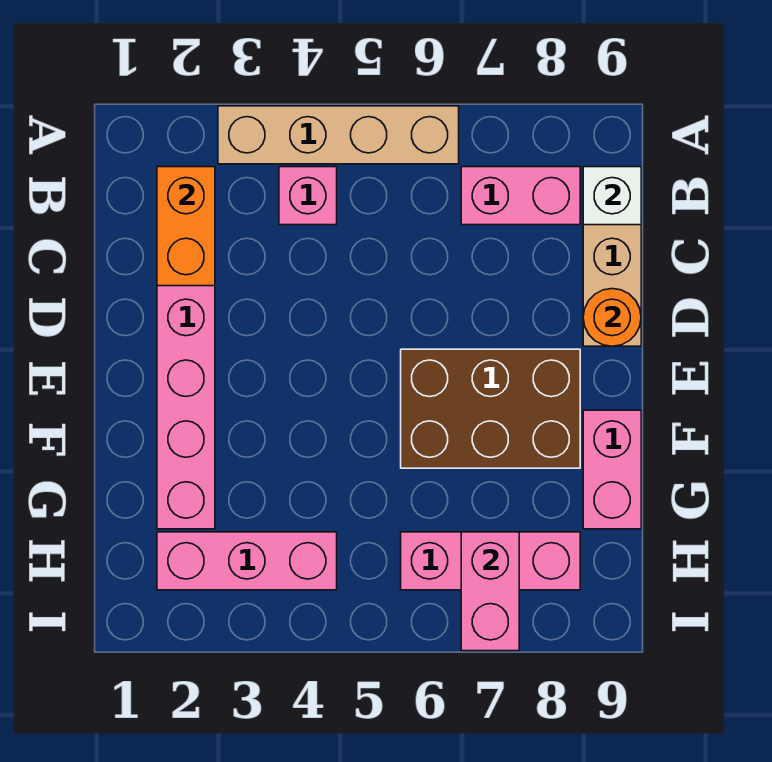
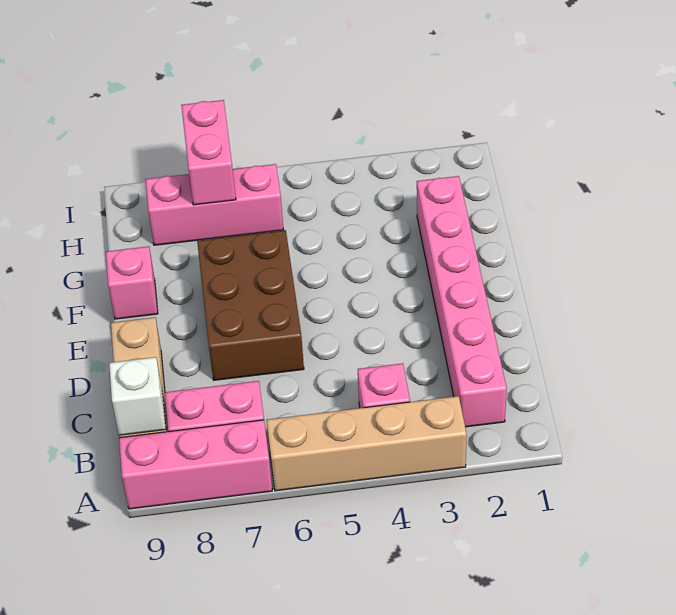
orange brick B2:C2 level 2 -> none
orange round brick D9 level 2 -> none
brown brick E6:F8 level 1 -> brown brick D6:F7 level 1
pink brick F9:G9 level 1 -> pink brick F9 level 1
pink brick H2:H4 level 1 -> pink brick A7:A9 level 1

